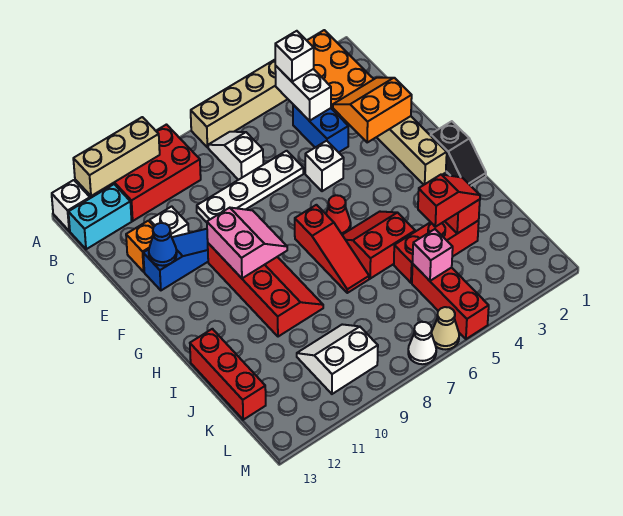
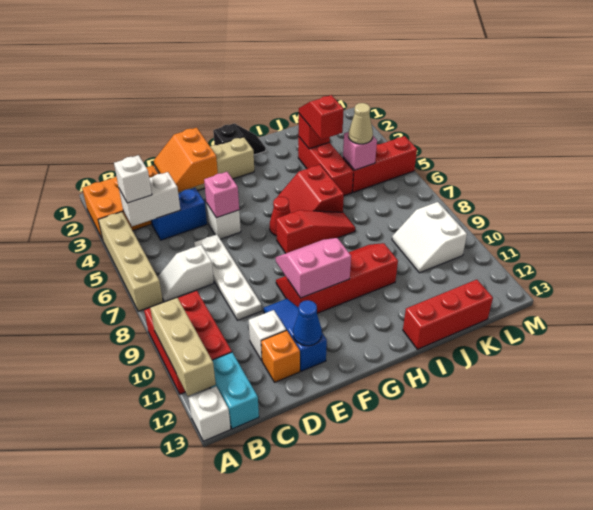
none -> pink brick E5 level 2
tan cone M6 level 1 -> tan cone K5 level 3
white cone M7 level 1 -> none

